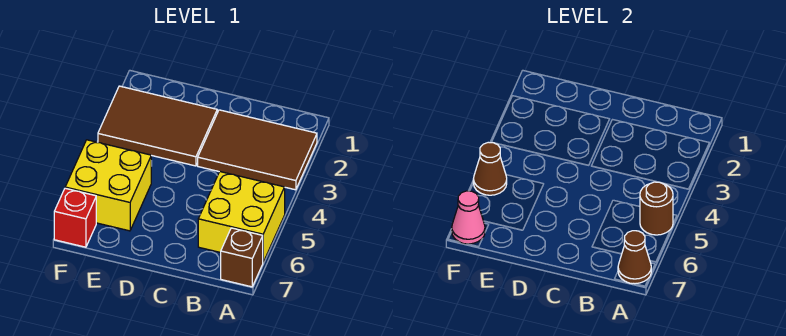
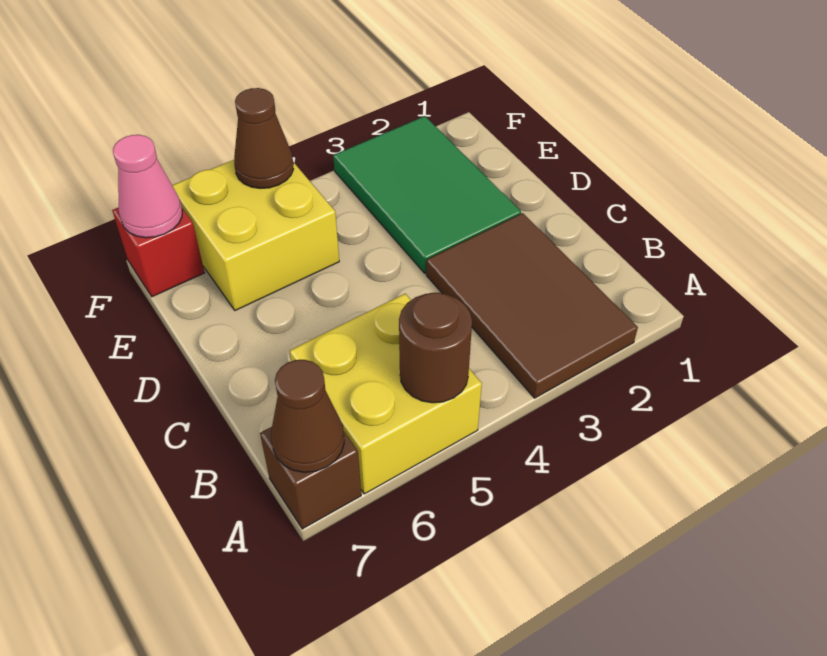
brown tile D2:F3 level 1 -> green tile D2:F3 level 1

